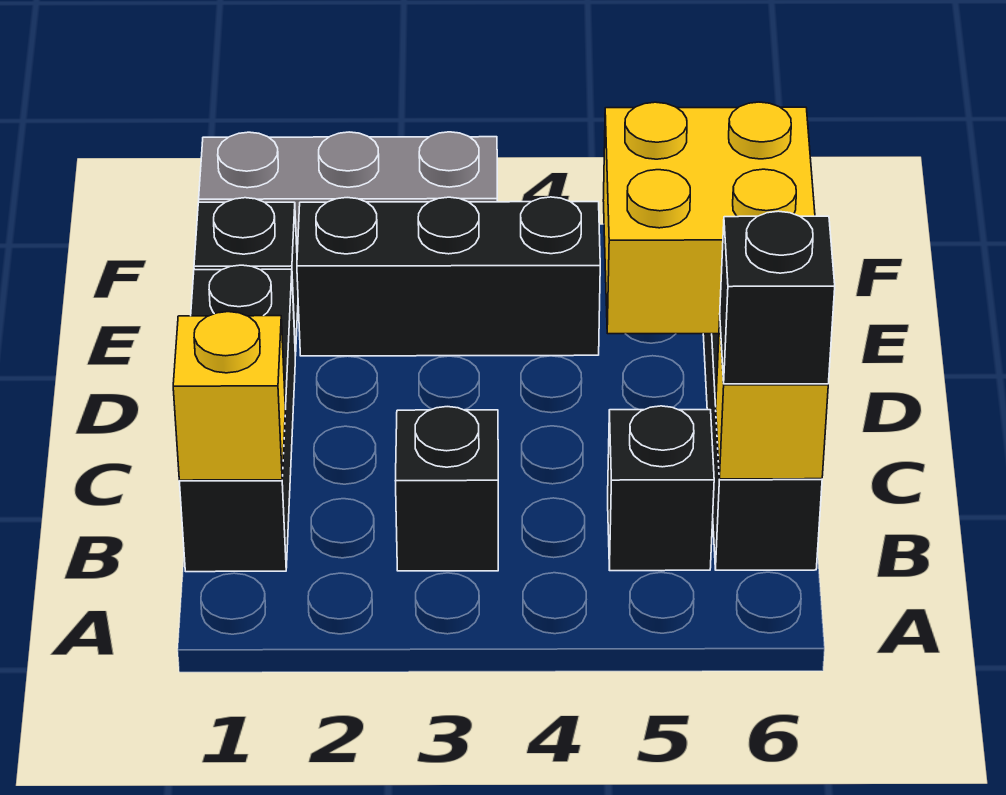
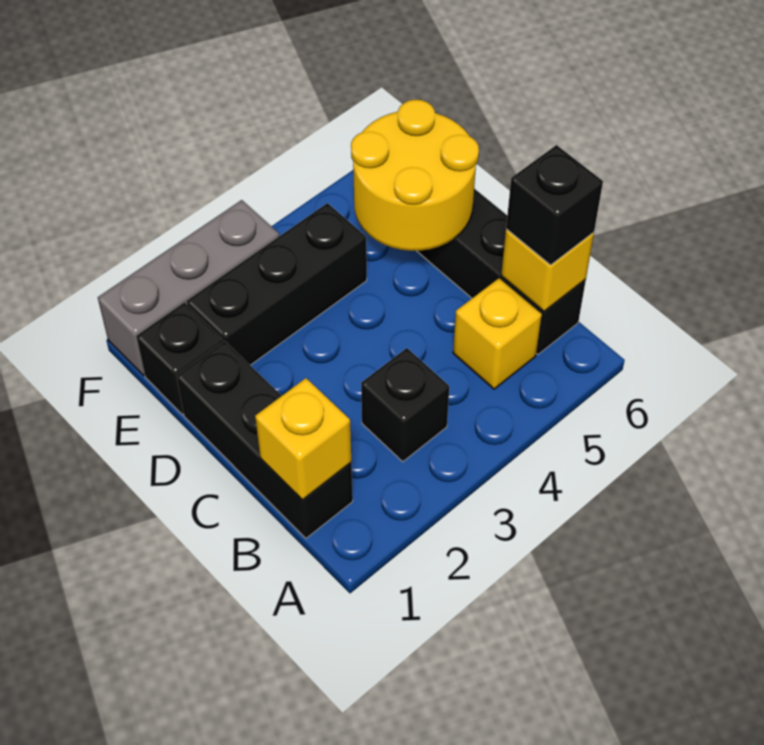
black brick B5 level 1 -> yellow brick B5 level 1
yellow brick D5:E6 level 2 -> yellow round brick D5:E6 level 2

